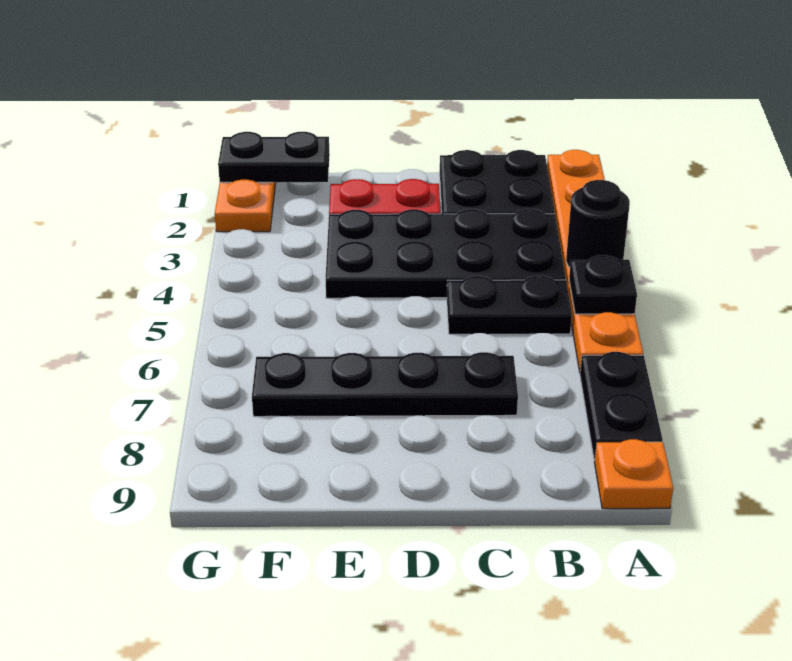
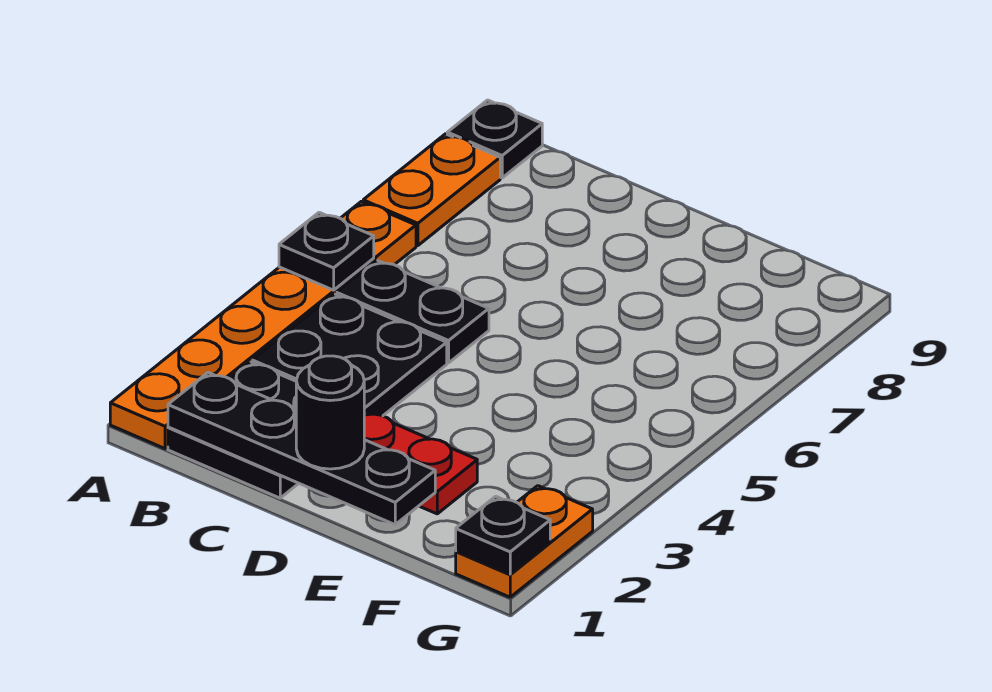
black round brick A4 level 2 -> black round brick D1 level 3
black plate A7:A8 level 1 -> orange plate A7:A8 level 1
orange plate A9 level 1 -> black plate A9 level 1
black plate B3:E4 level 1 -> black plate B3:C4 level 1
black plate C7:F7 level 1 -> black plate B1:E1 level 2
black plate F1:G1 level 2 -> black plate G1 level 2

